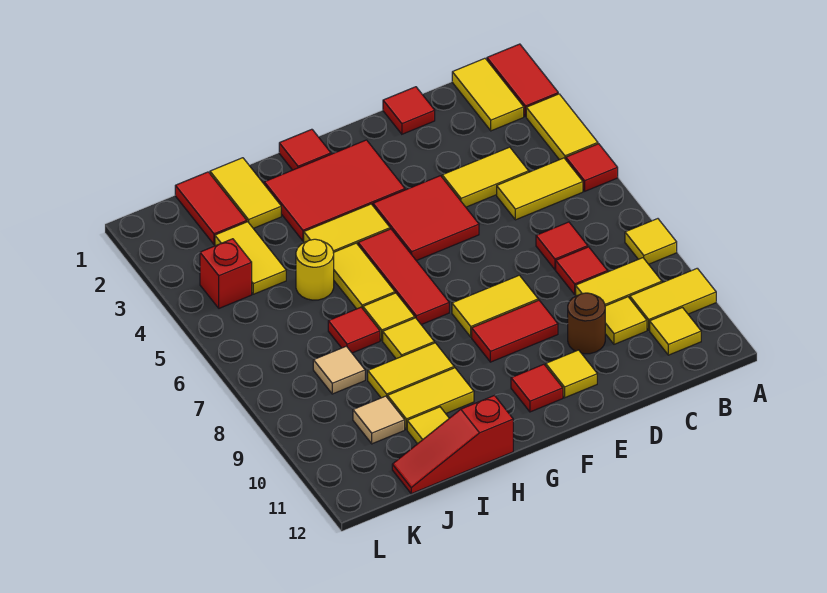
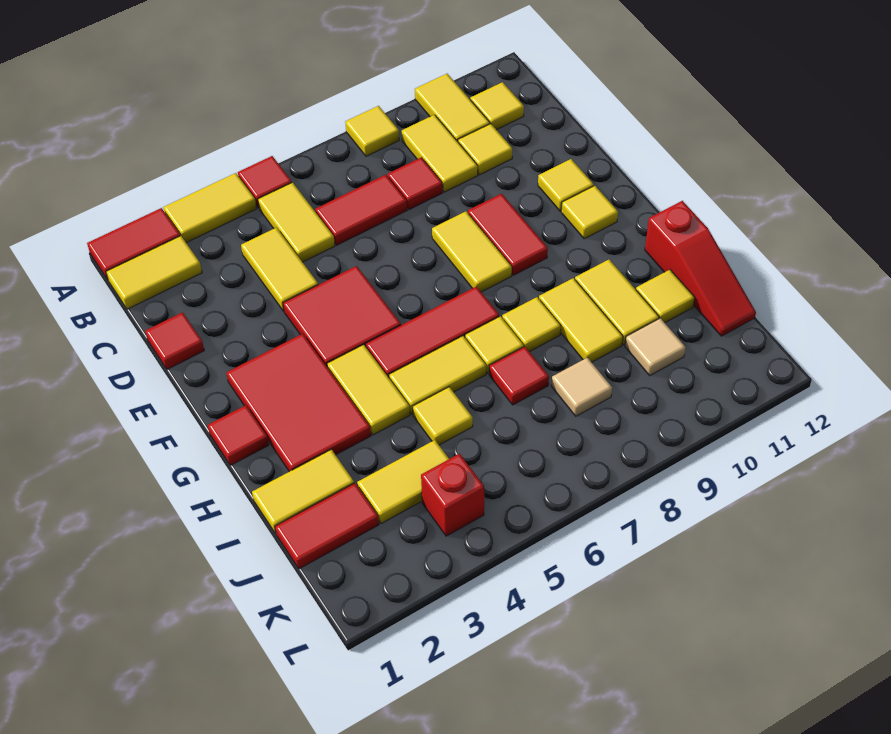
red tile C7 level 1 -> red tile C6:C7 level 1
brown round brick D10 level 1 -> none
red tile F11 level 1 -> yellow tile F11 level 1
yellow round brick I5 level 1 -> yellow tile I5 level 1

